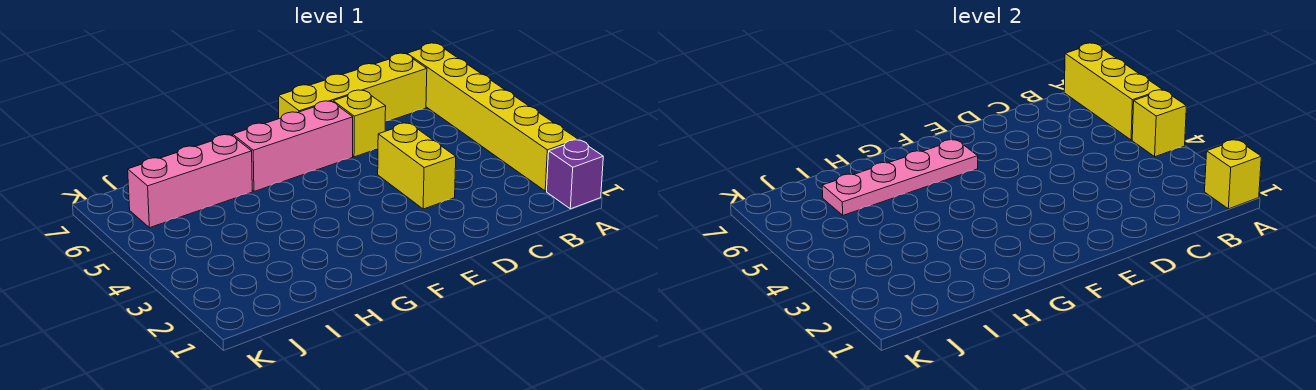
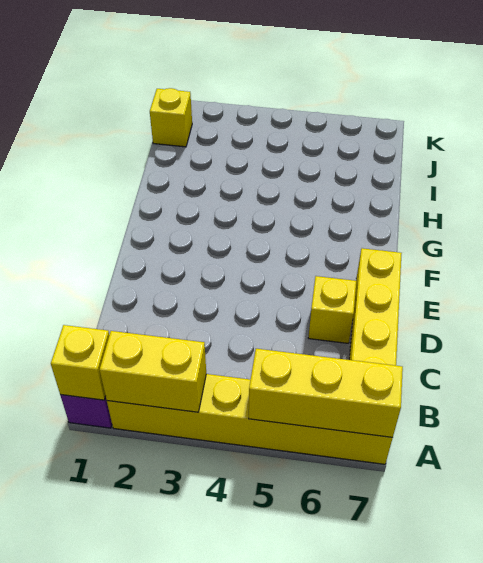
yellow brick A4 level 2 -> yellow brick J1 level 1
yellow brick D3:D4 level 1 -> yellow brick A2:A3 level 2
pink brick E6:G6 level 1 -> none
pink plate F6:I6 level 2 -> none
pink brick H6:J6 level 1 -> none

